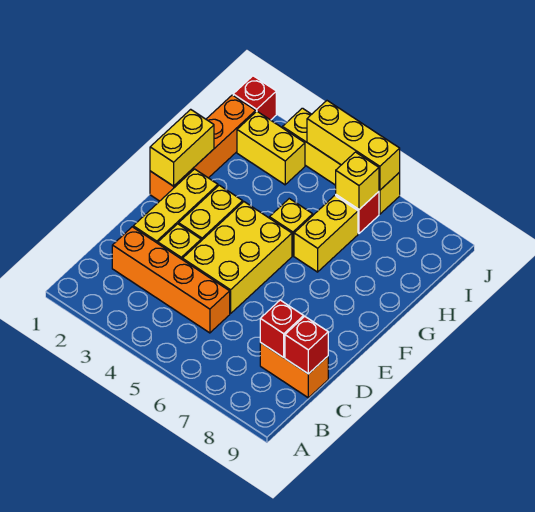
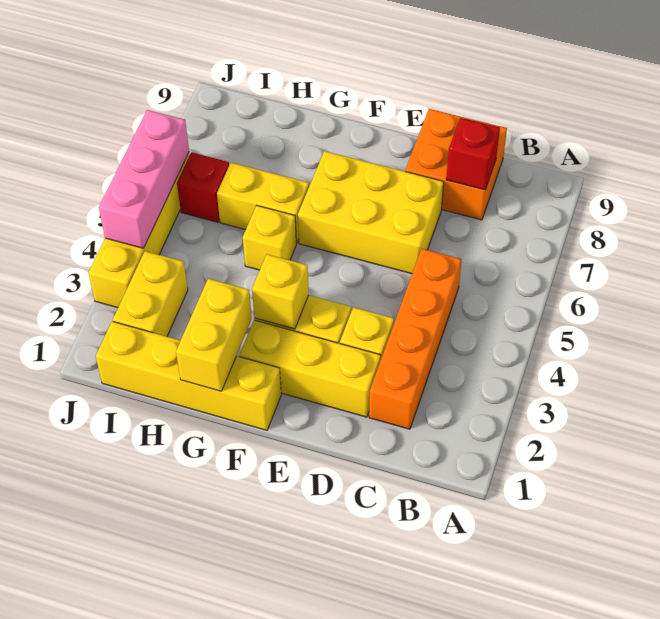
orange brick C8:C9 level 1 -> orange brick C8:D9 level 1
red brick C9 level 2 -> none
yellow brick D4:F5 level 1 -> yellow brick D6:F7 level 1
orange brick F1:I1 level 1 -> yellow brick F1:I1 level 1
yellow brick F1:G1 level 2 -> yellow brick G1:G2 level 2
yellow brick I6 level 2 -> yellow brick F3 level 2
red brick J1 level 1 -> none
yellow brick J4:J6 level 2 -> pink brick J4:J6 level 2

